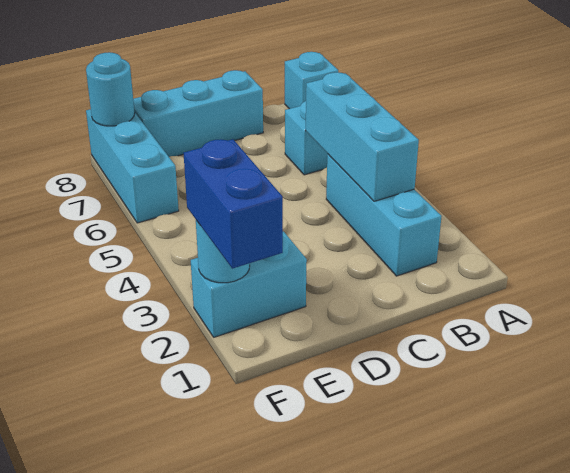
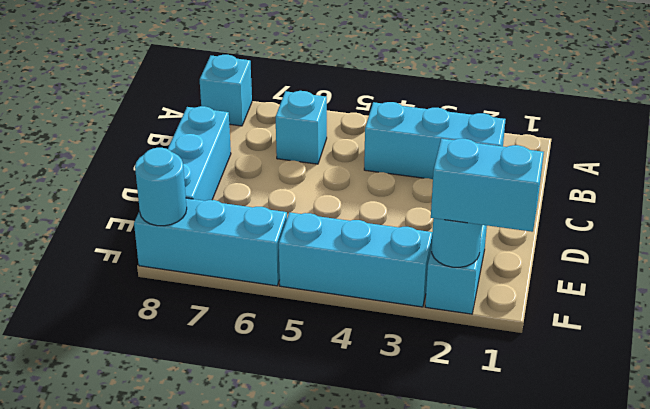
cyan brick B3:B5 level 2 -> cyan brick F3:F5 level 1
blue brick F1:F2 level 3 -> cyan brick F1:F2 level 3

